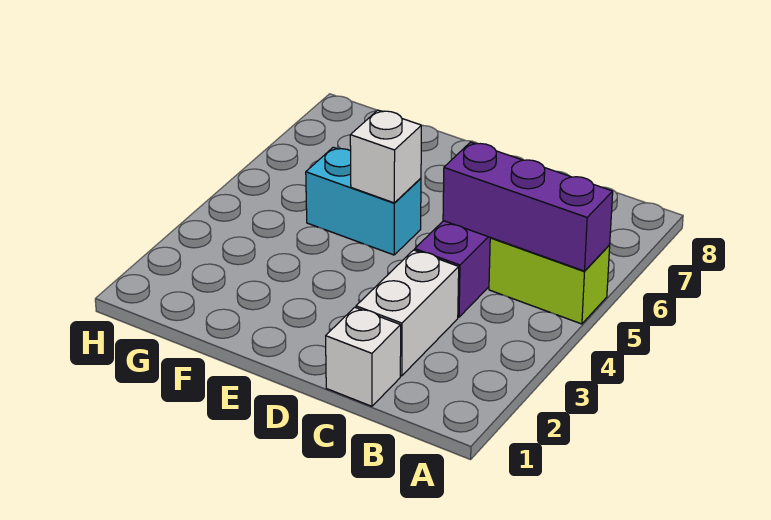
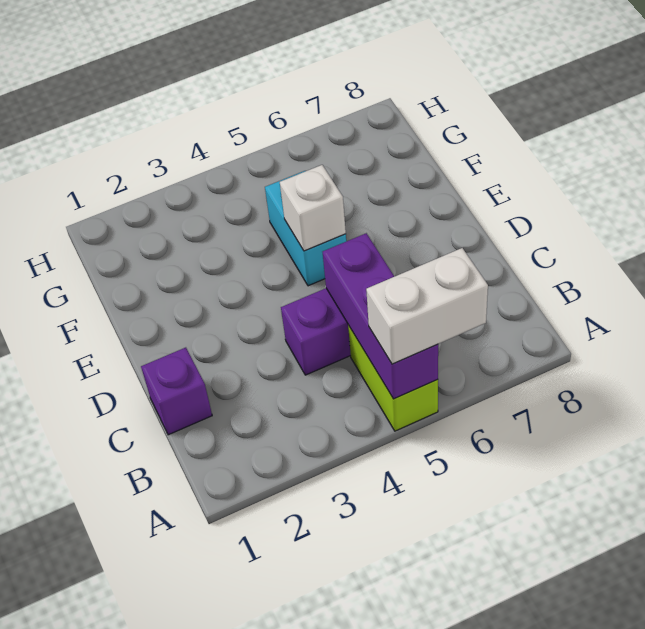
white brick C1 level 1 -> purple brick C1 level 1
white brick C2:C3 level 1 -> white brick A5:A6 level 3

